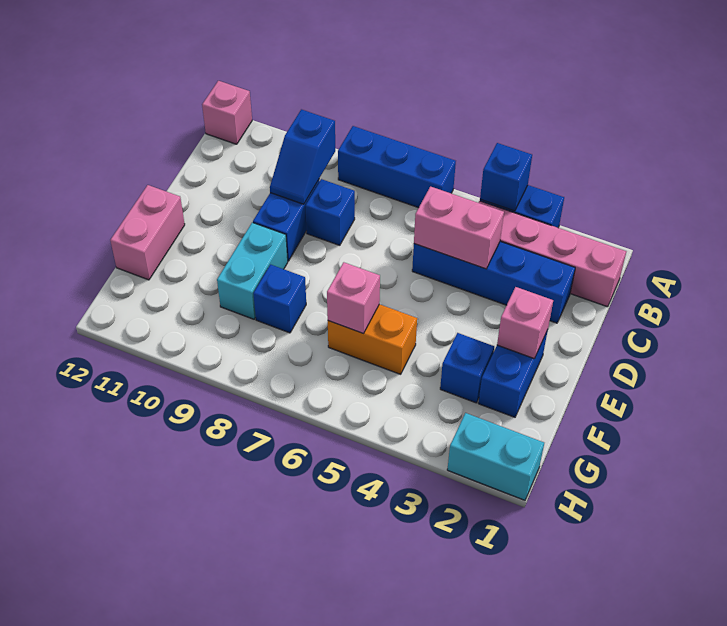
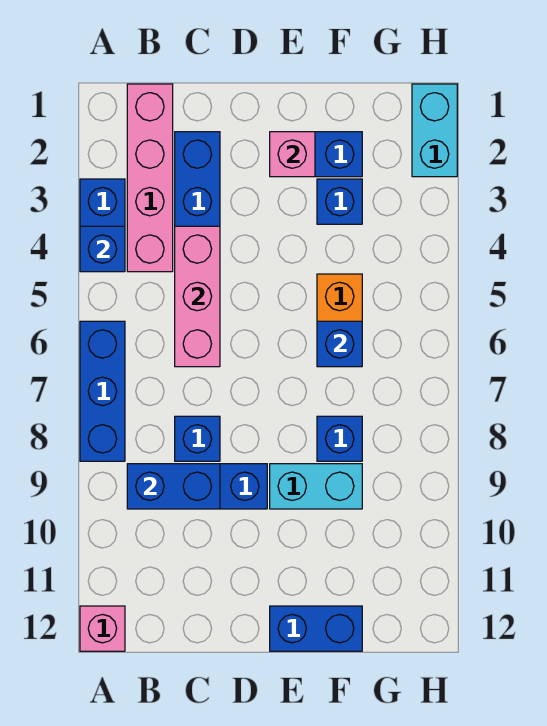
blue slope B9:C9 level 2 top B -> blue brick B9:C9 level 2
pink brick C4:C5 level 2 -> pink brick C4:C6 level 2
pink brick E12:F12 level 1 -> blue brick E12:F12 level 1
pink brick F6 level 2 -> blue brick F6 level 2

